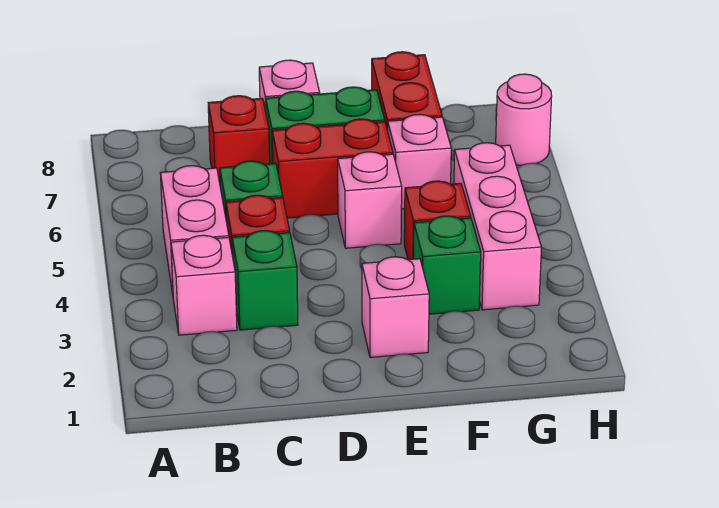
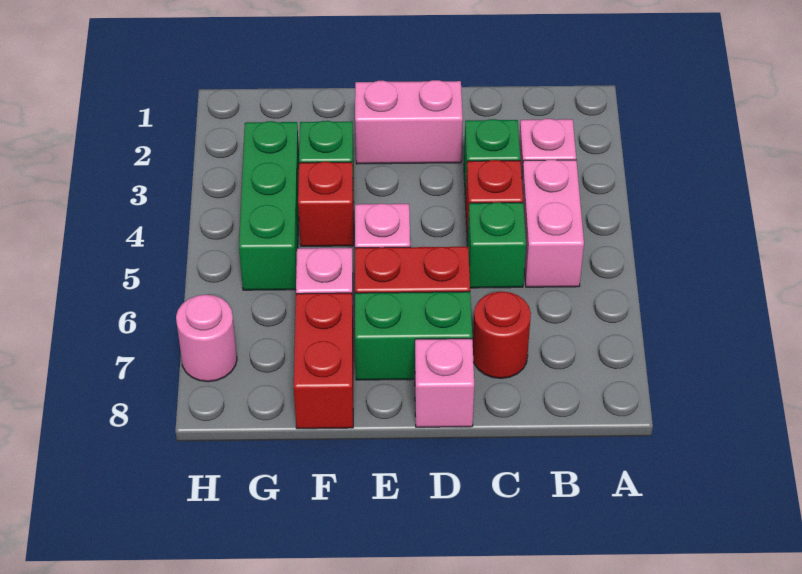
red brick C7 level 1 -> red round brick C7 level 1
pink brick E2 level 1 -> pink brick D2:E2 level 1
pink brick G3:G5 level 1 -> green brick G3:G5 level 1

